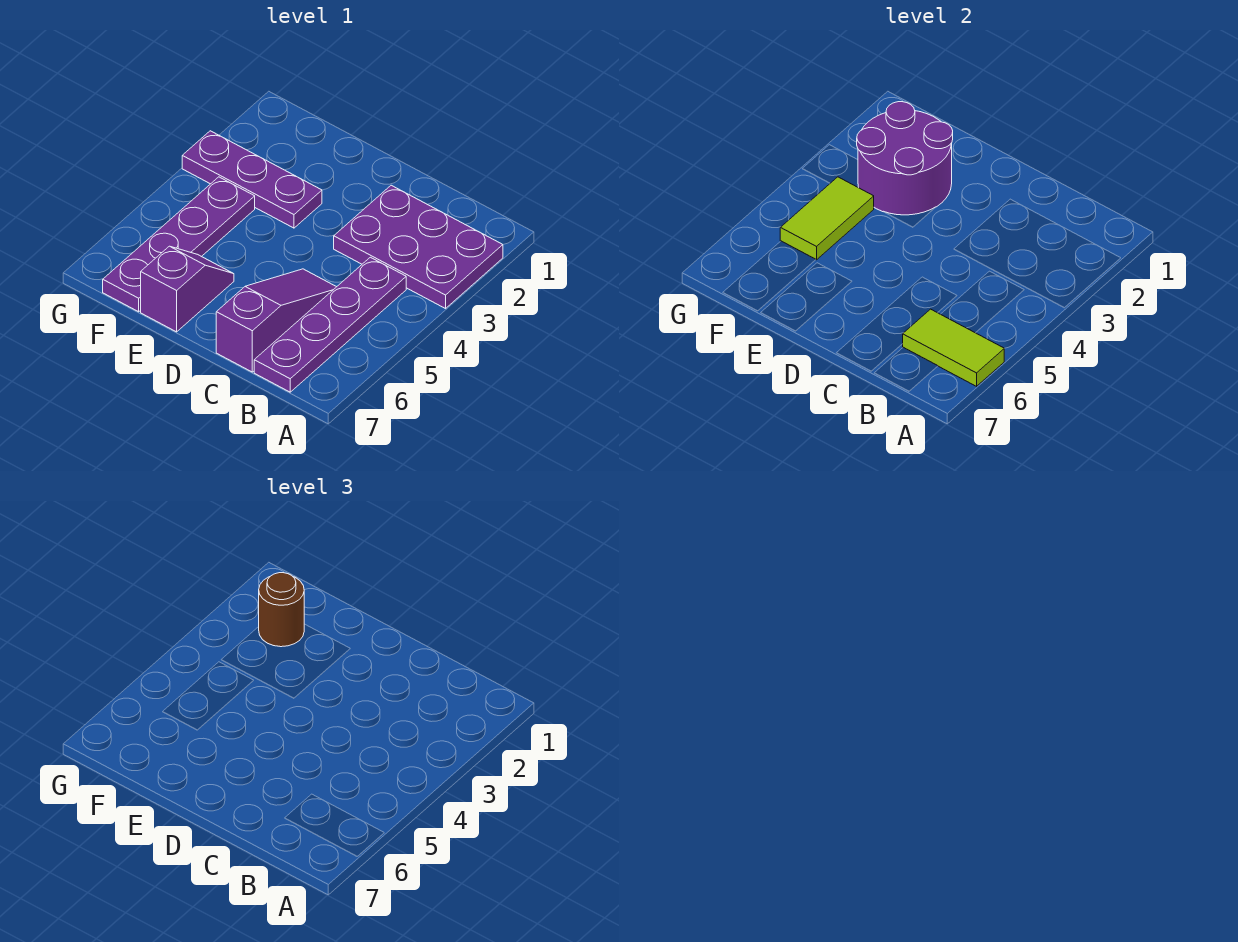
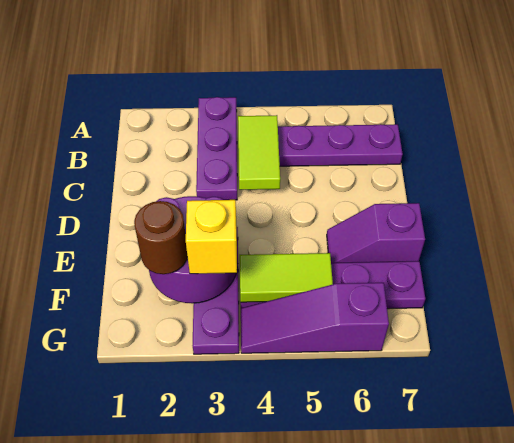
purple plate A2:C3 level 1 -> purple plate A3:C3 level 1
lime tile A6:B6 level 2 -> lime tile B4:C4 level 2
purple slope C5:C7 level 1 top 7 -> purple slope G4:G6 level 1 top 6
none -> yellow brick F3 level 3

